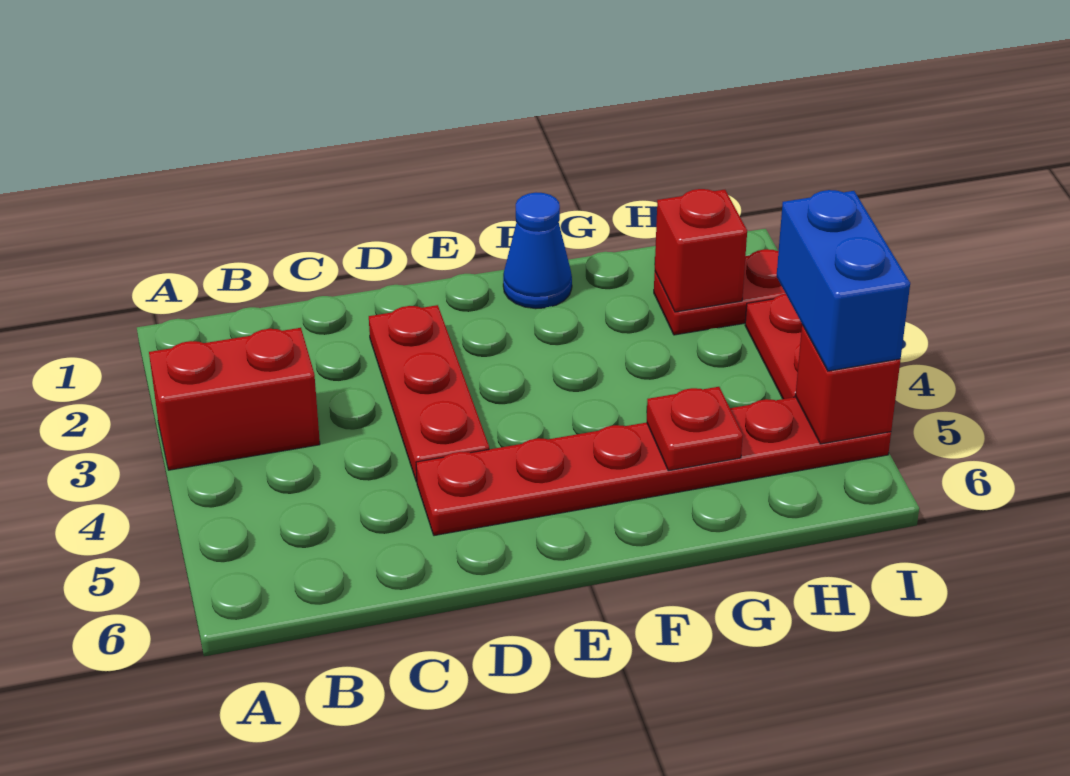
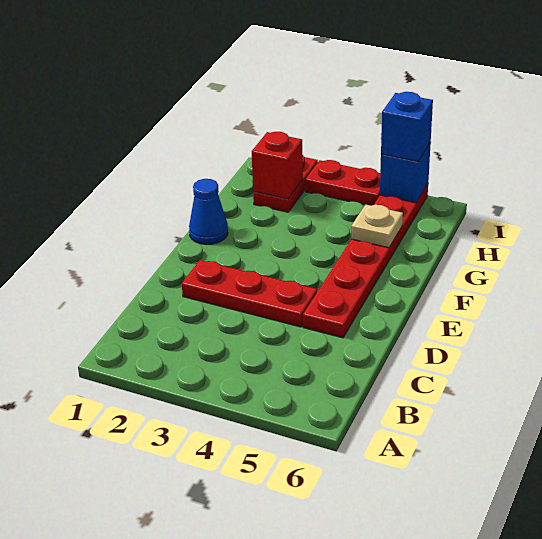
red brick A3:B3 level 1 -> none
red plate G5 level 2 -> tan plate G5 level 2
blue brick I4:I5 level 3 -> blue brick I5 level 3
red brick I5 level 2 -> blue brick I5 level 2

